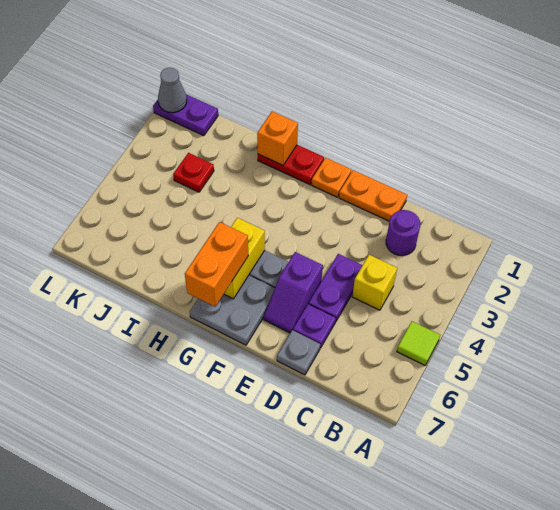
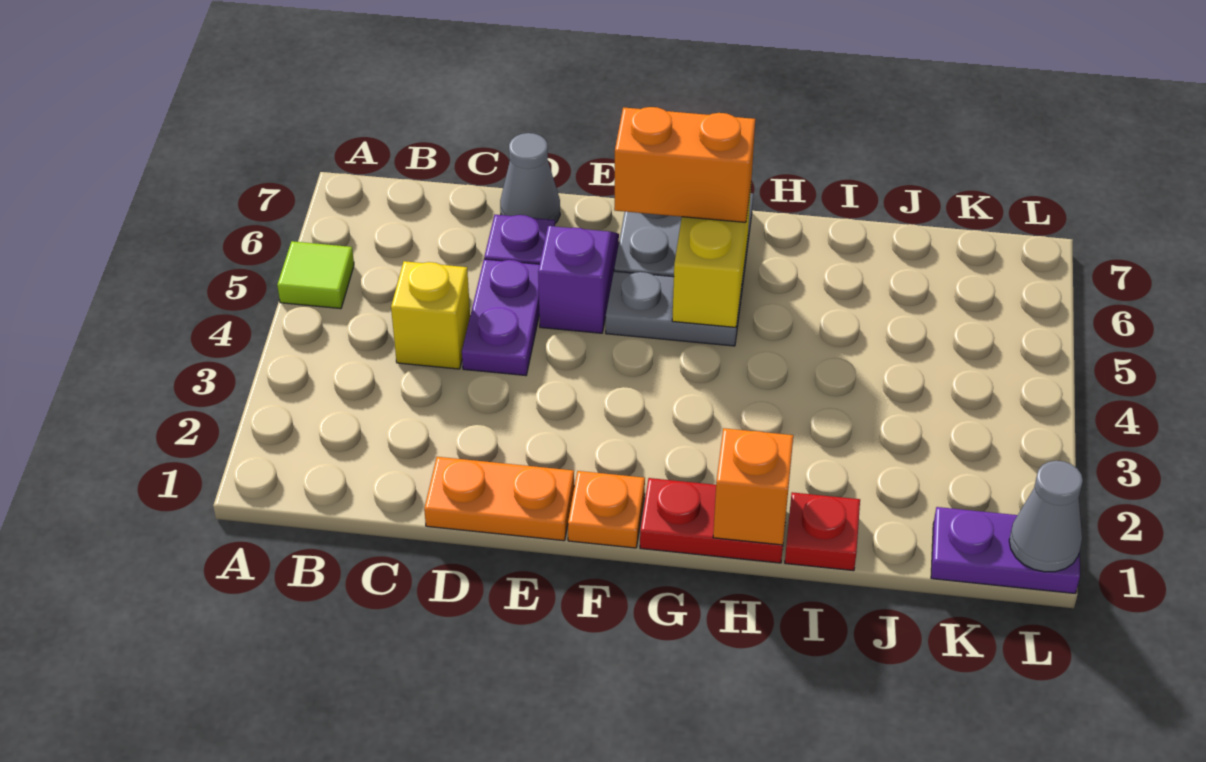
purple round brick C2 level 1 -> none
grey plate D7 level 1 -> grey cone D7 level 1
orange brick G6:G7 level 3 -> orange brick F6:G6 level 3
red plate J3 level 1 -> red plate I1 level 1

